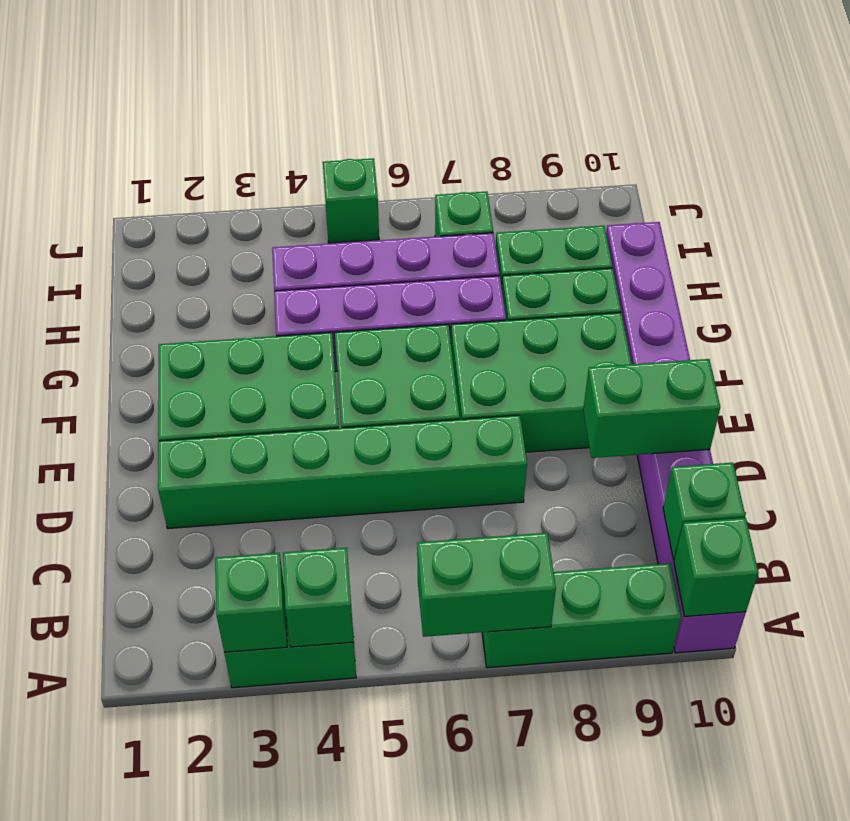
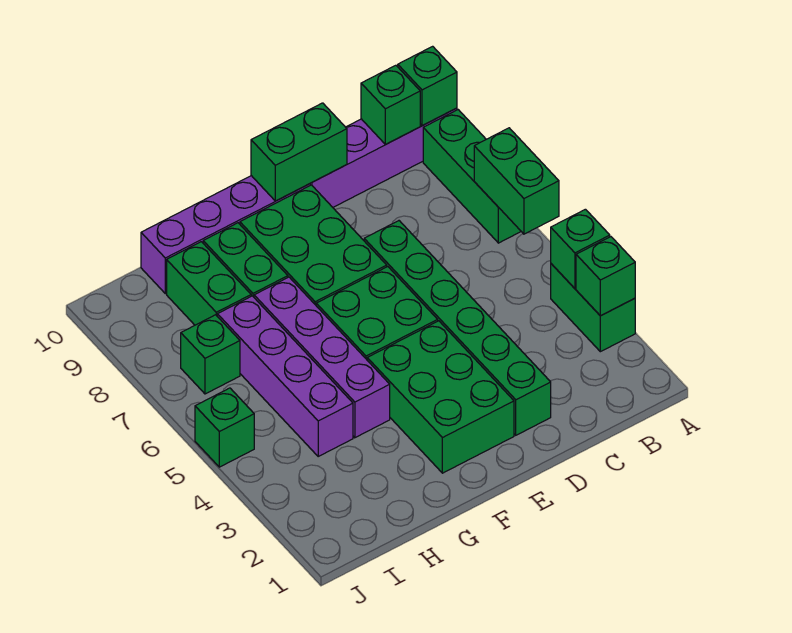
green brick D9:D10 level 2 -> green brick D10:E10 level 2

